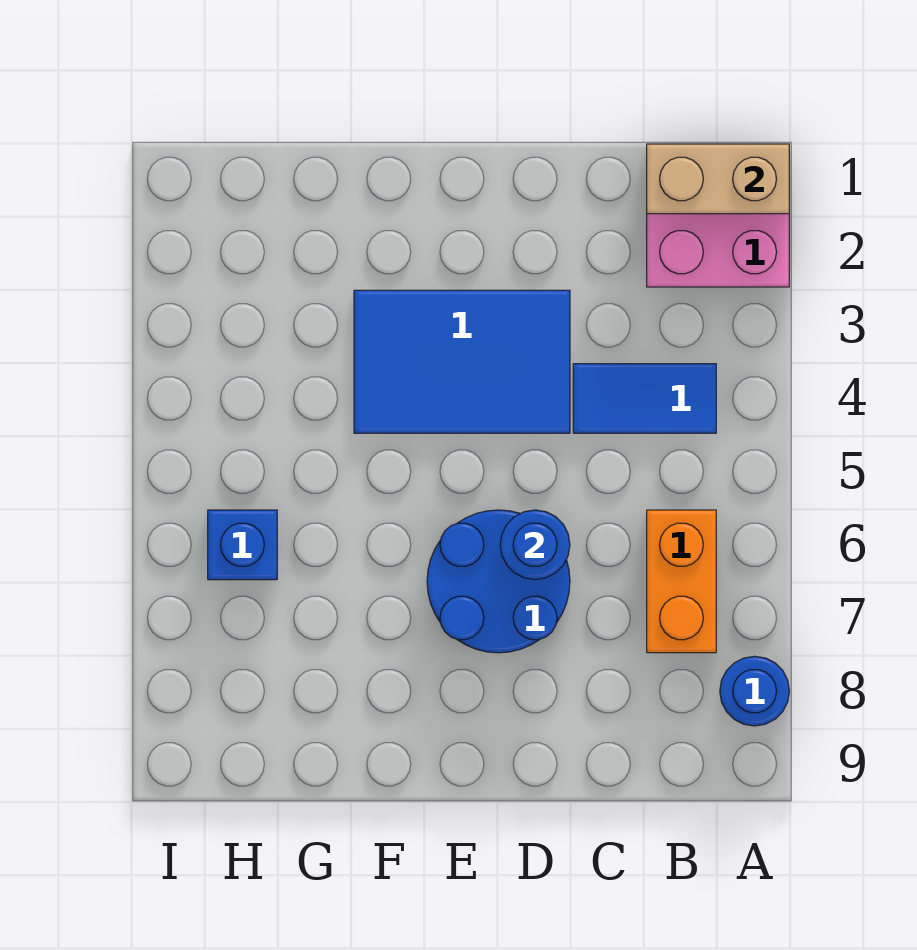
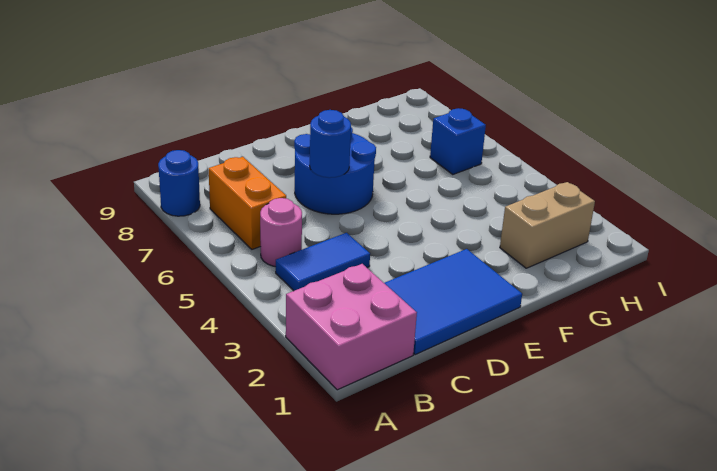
tan brick A1:B1 level 2 -> tan brick G2:H2 level 1
none -> pink round brick B5 level 1
blue tile D3:F4 level 1 -> blue tile C1:E2 level 1

